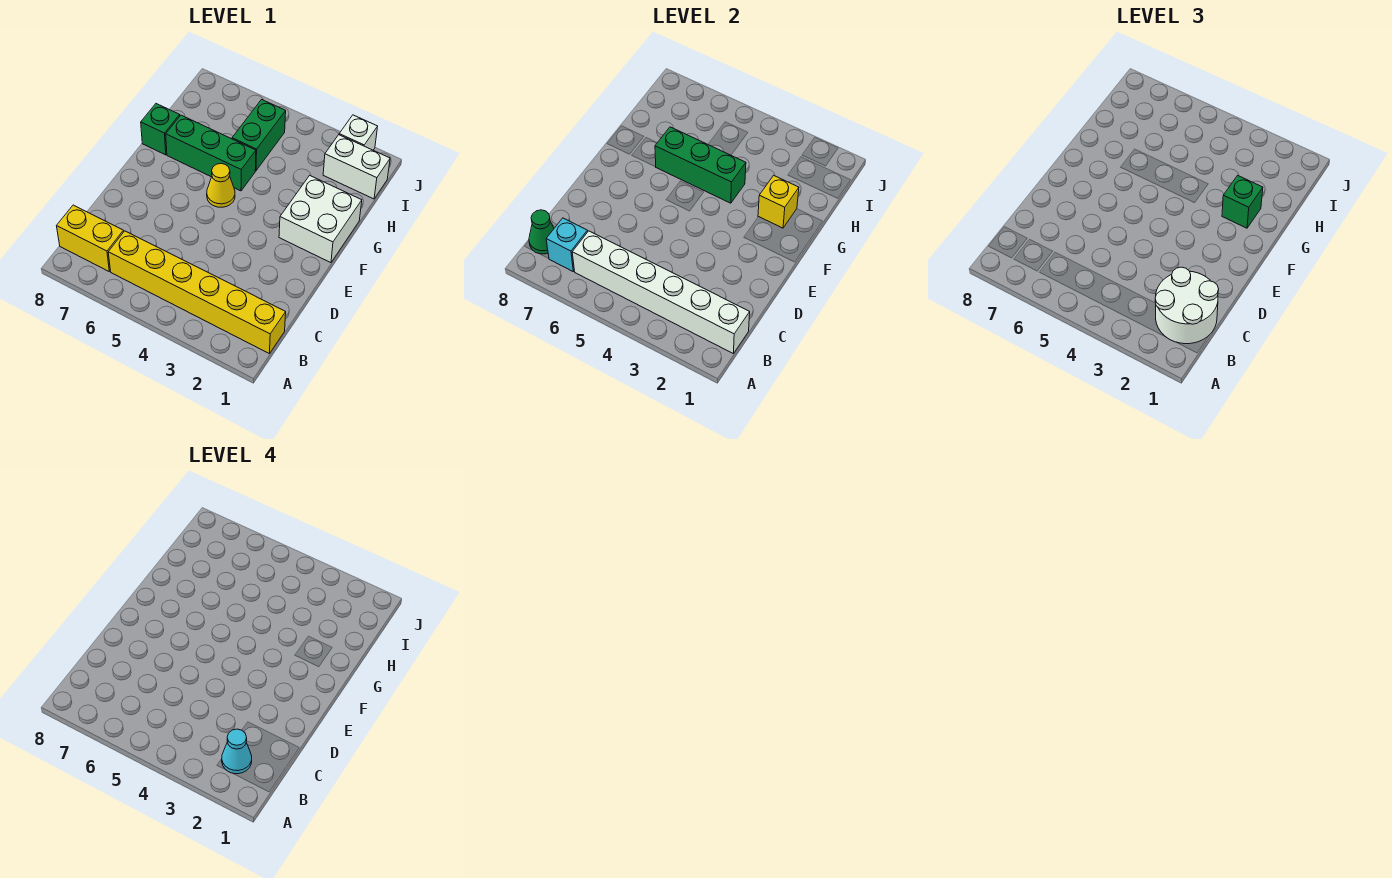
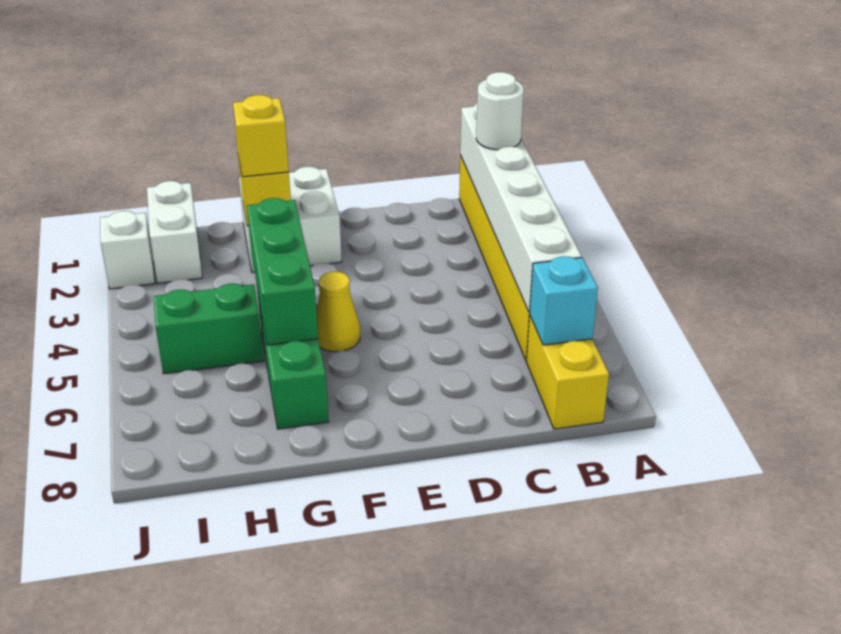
white round brick B1:C2 level 3 -> white round brick B2 level 3
cyan cone B2 level 4 -> none
green cone B8 level 2 -> none
green brick G2 level 3 -> yellow brick G2 level 3
green brick G8 level 1 -> none

